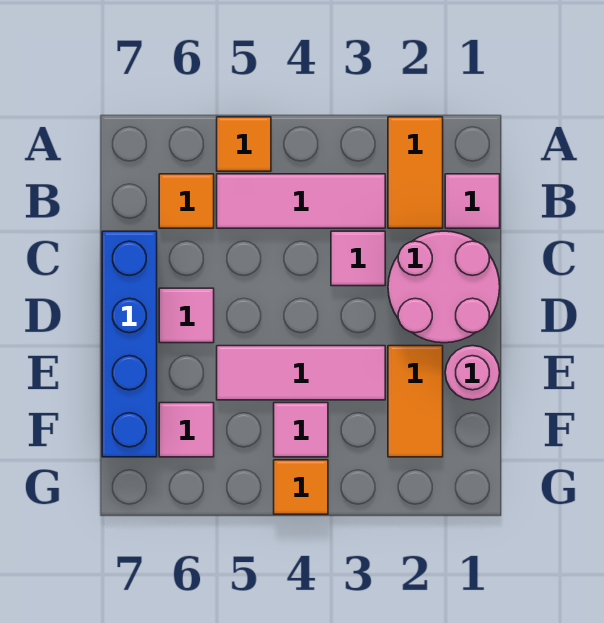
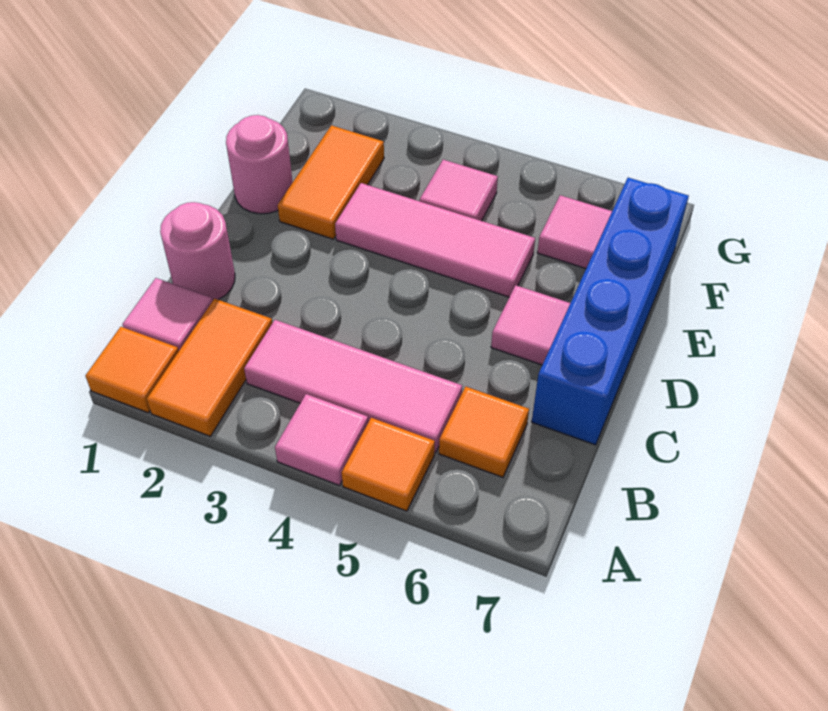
pink round brick C1:D2 level 1 -> pink round brick C1 level 1
pink tile C3 level 1 -> pink tile A4 level 1
orange tile G4 level 1 -> orange tile A1 level 1

